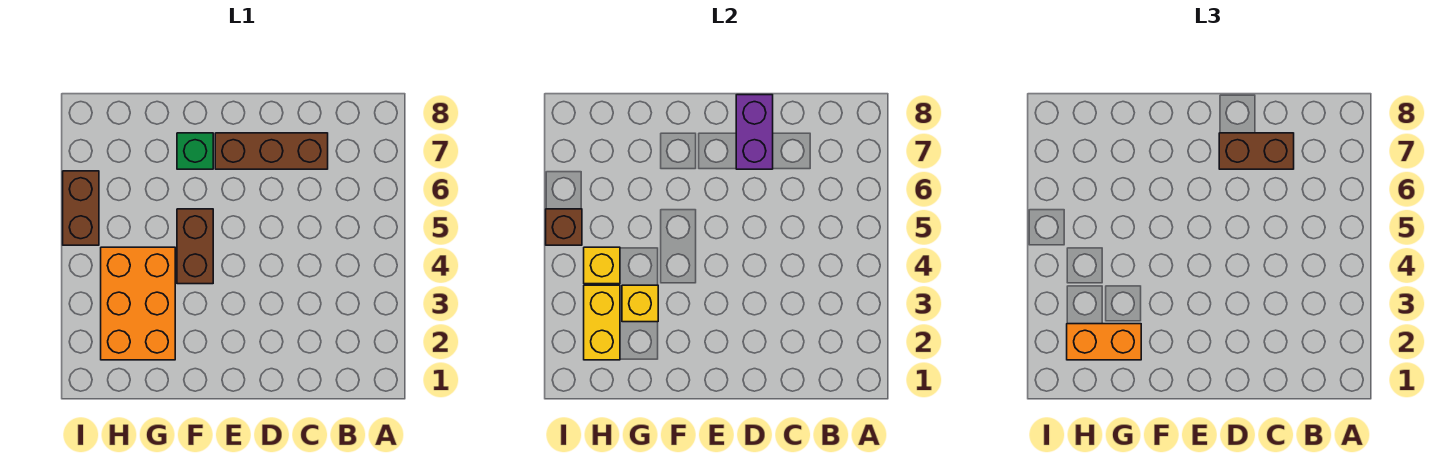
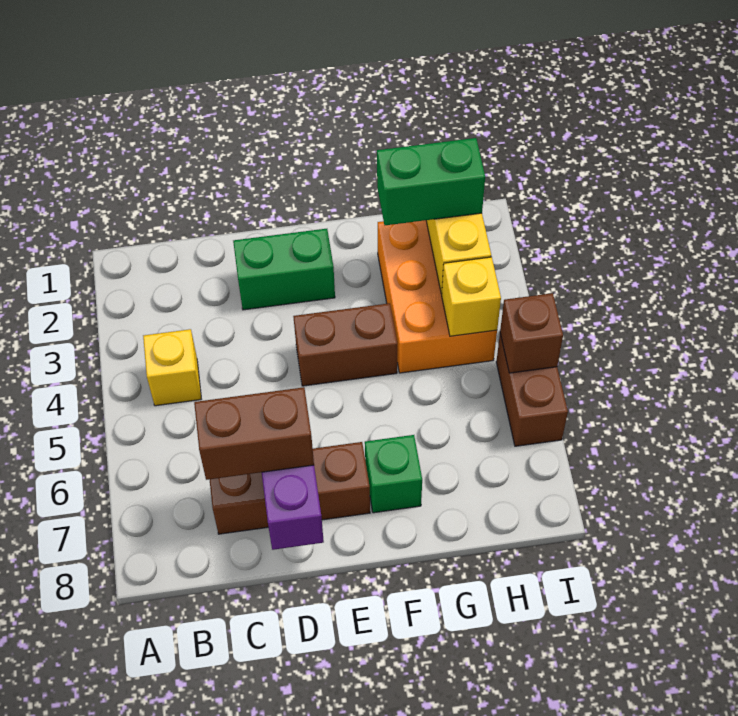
none -> green brick D2:E2 level 1
brown brick F4:F5 level 1 -> brown brick E4:F4 level 1
orange brick G2:H2 level 3 -> green brick G2:H2 level 3
yellow brick G3 level 2 -> yellow brick B4 level 1

